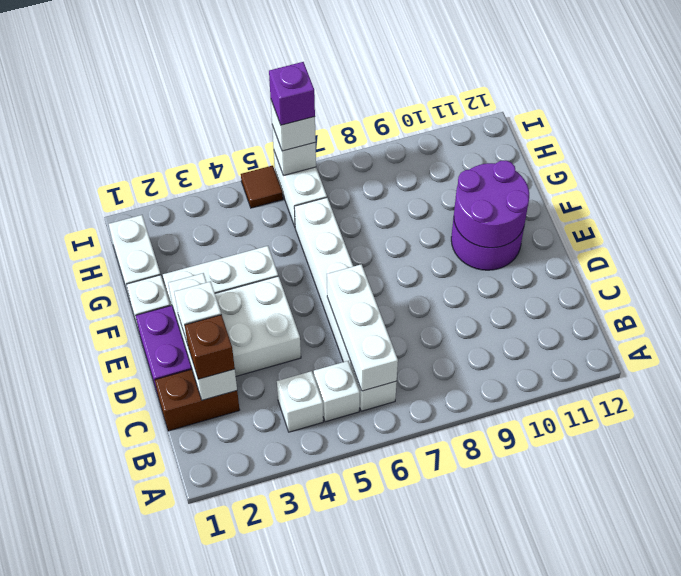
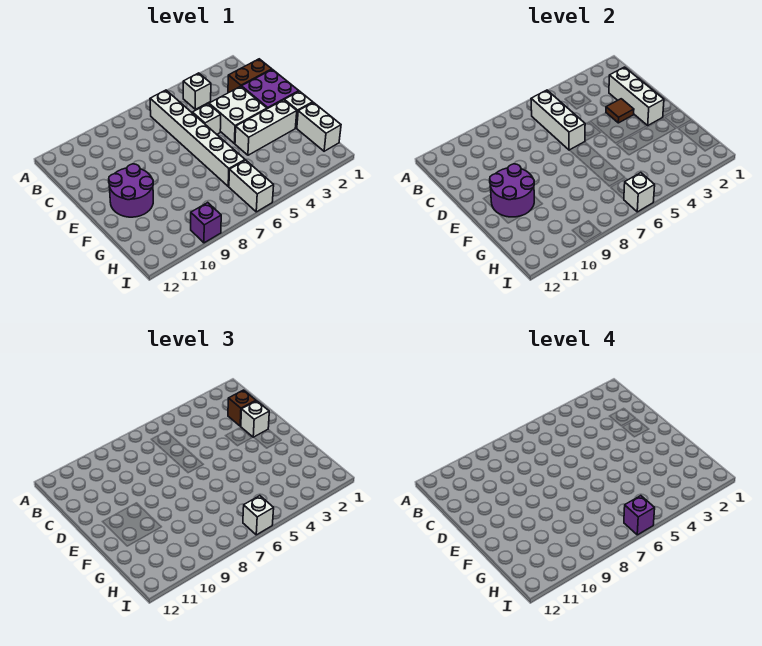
white brick B5 level 1 -> white brick D5 level 1
brown tile I5 level 1 -> brown tile D3 level 2
none -> purple brick I9 level 1

